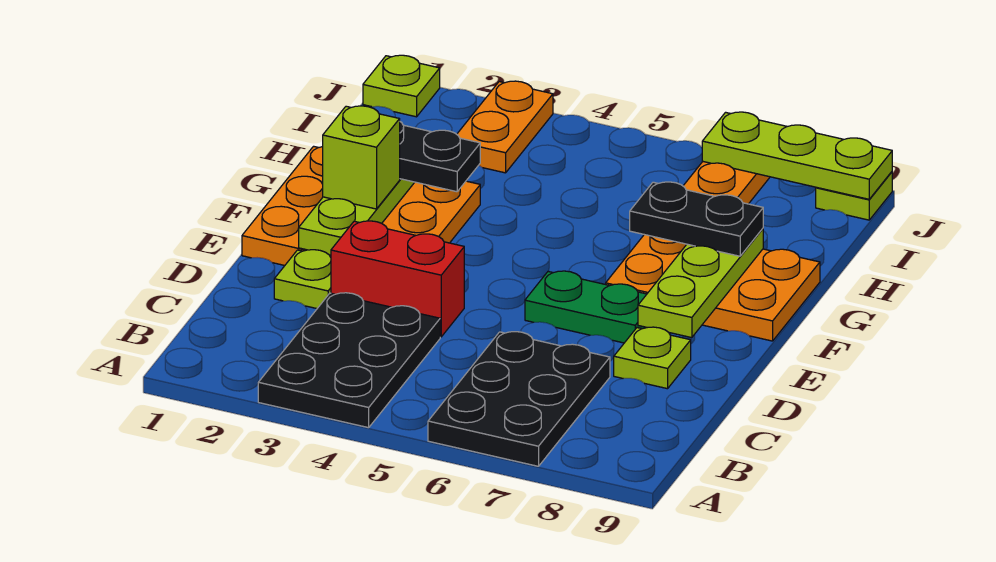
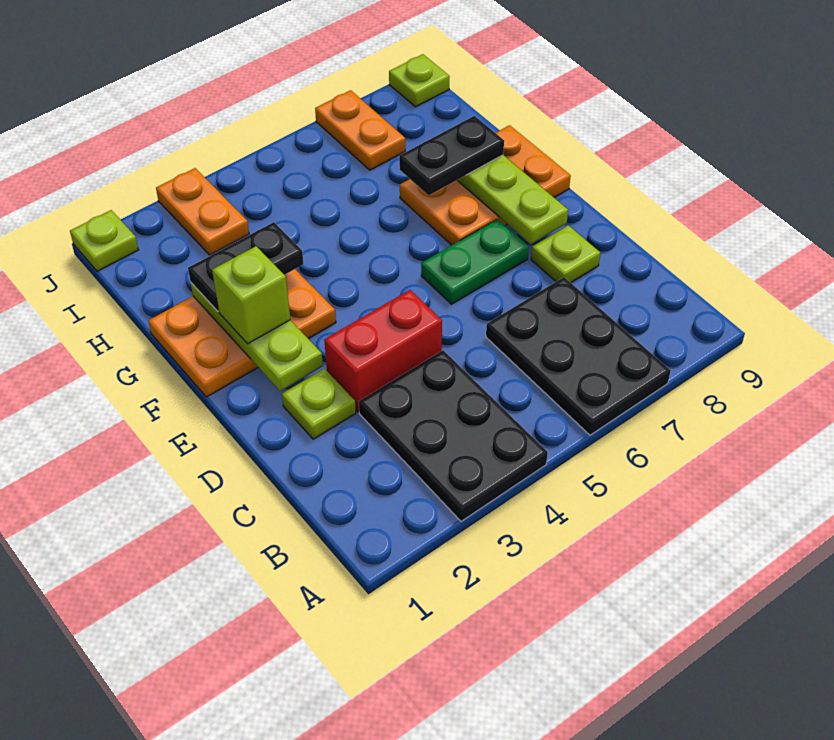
orange plate E1:G3 level 1 -> orange plate F1:G3 level 1
lime plate J7:J9 level 2 -> none

